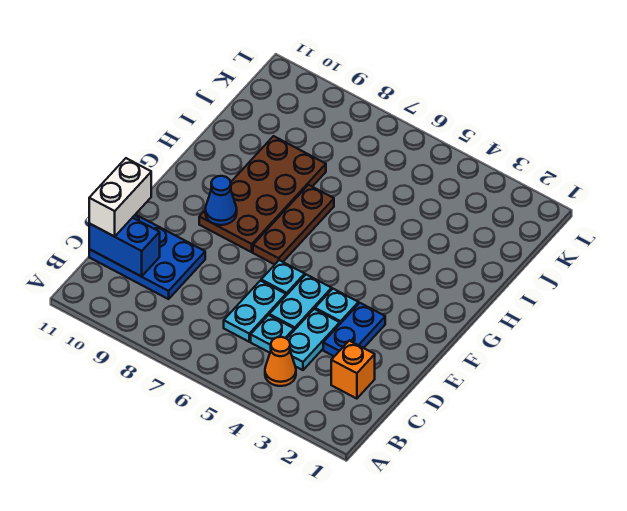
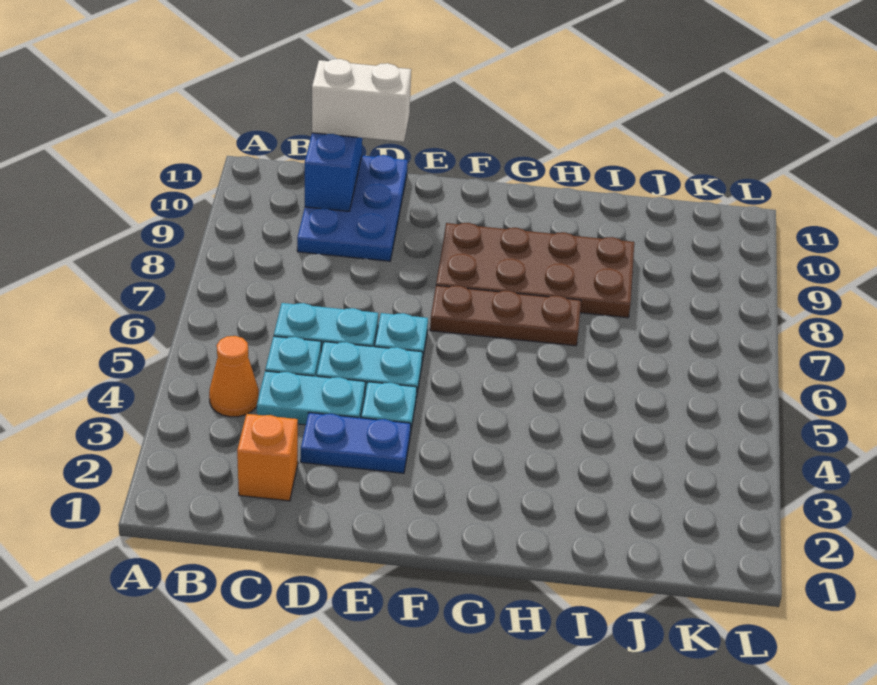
blue cone F9 level 2 -> none

